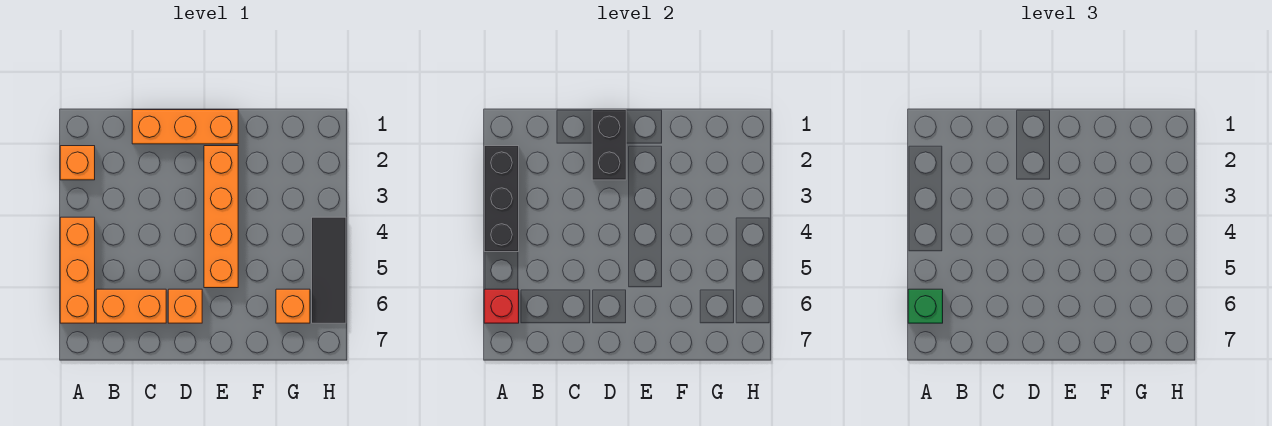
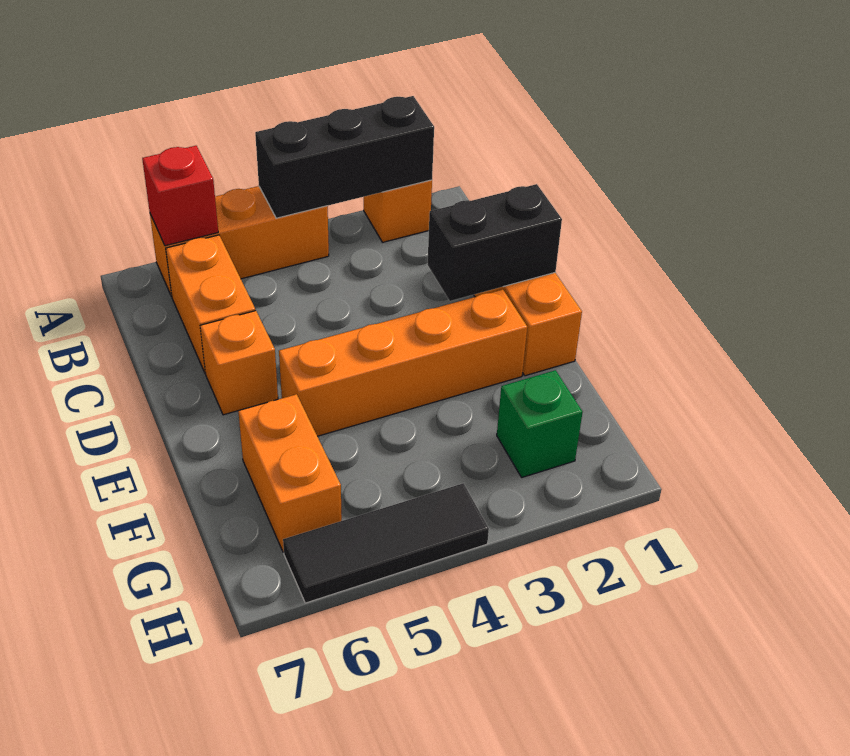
green brick A6 level 3 -> green brick G2 level 1
orange brick G6 level 1 -> orange brick F6:G6 level 1

